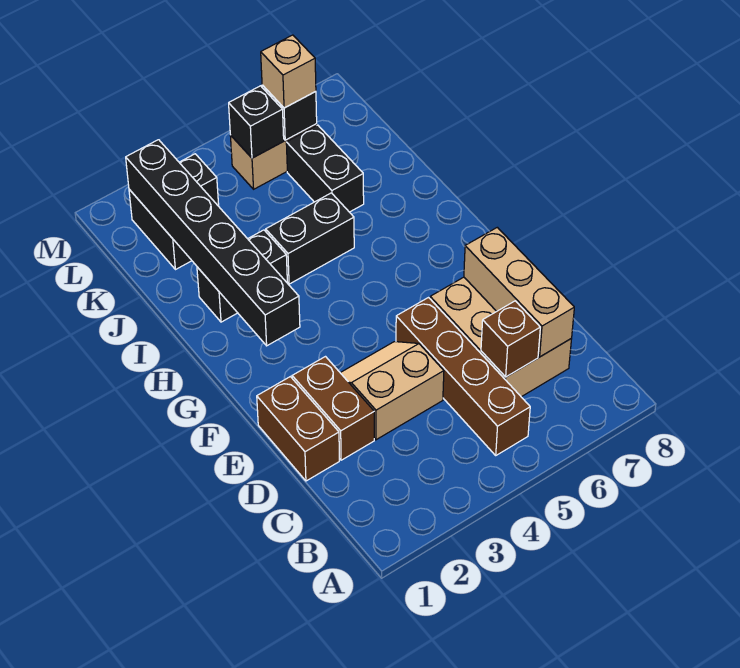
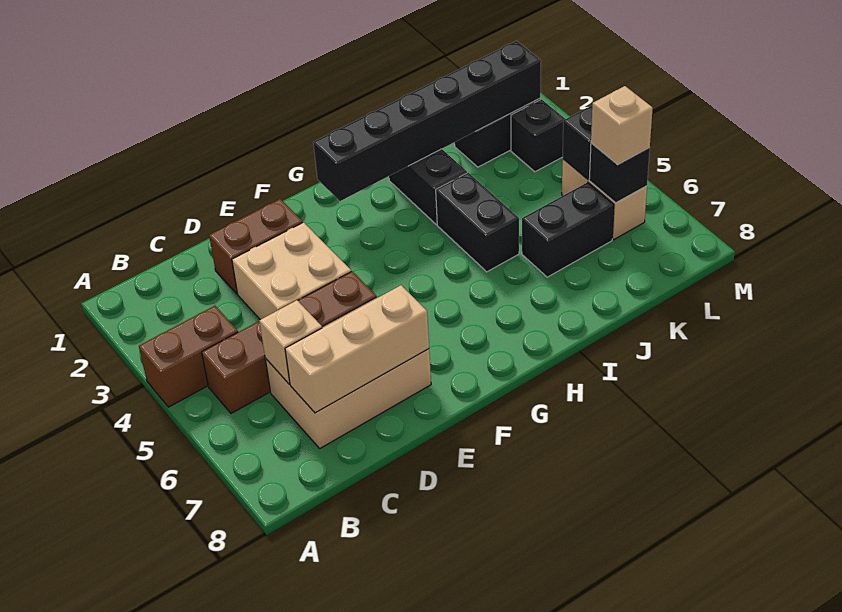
brown brick C6 level 2 -> tan brick C6 level 2
brown brick D1:E1 level 1 -> brown brick A4:B4 level 1
tan slope D3:E4 level 1 top D -> tan brick D3:E4 level 1

